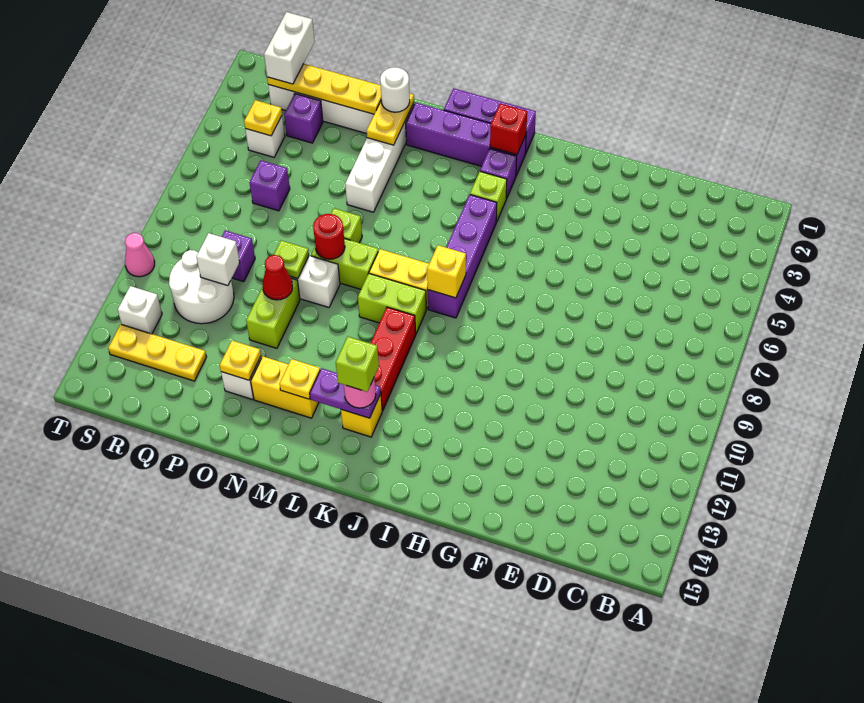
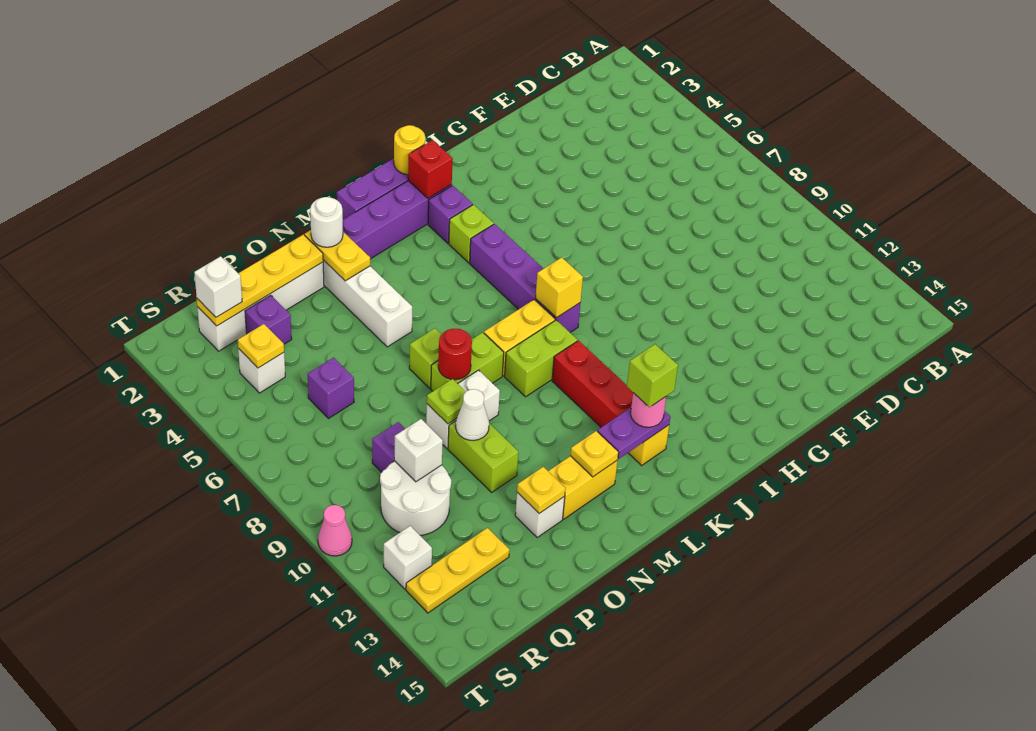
none -> yellow round brick J1 level 2
red cone O10 level 2 -> white cone O10 level 2
white brick R1:R2 level 3 -> white brick R2 level 3

